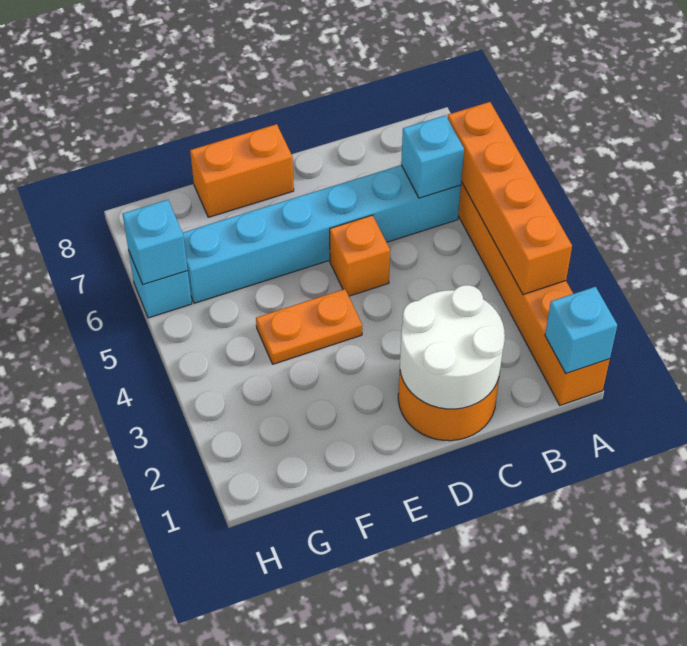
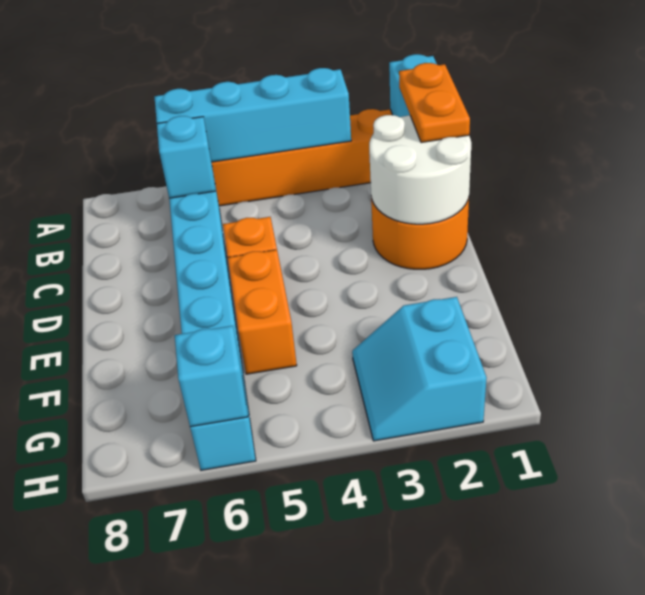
orange brick A3:A6 level 2 -> cyan brick A3:A6 level 2
orange plate E4:F4 level 1 -> orange plate B1:C1 level 3
orange brick E8:F8 level 1 -> orange brick E5:F5 level 1
none -> cyan slope G2:H3 level 1 top 2

